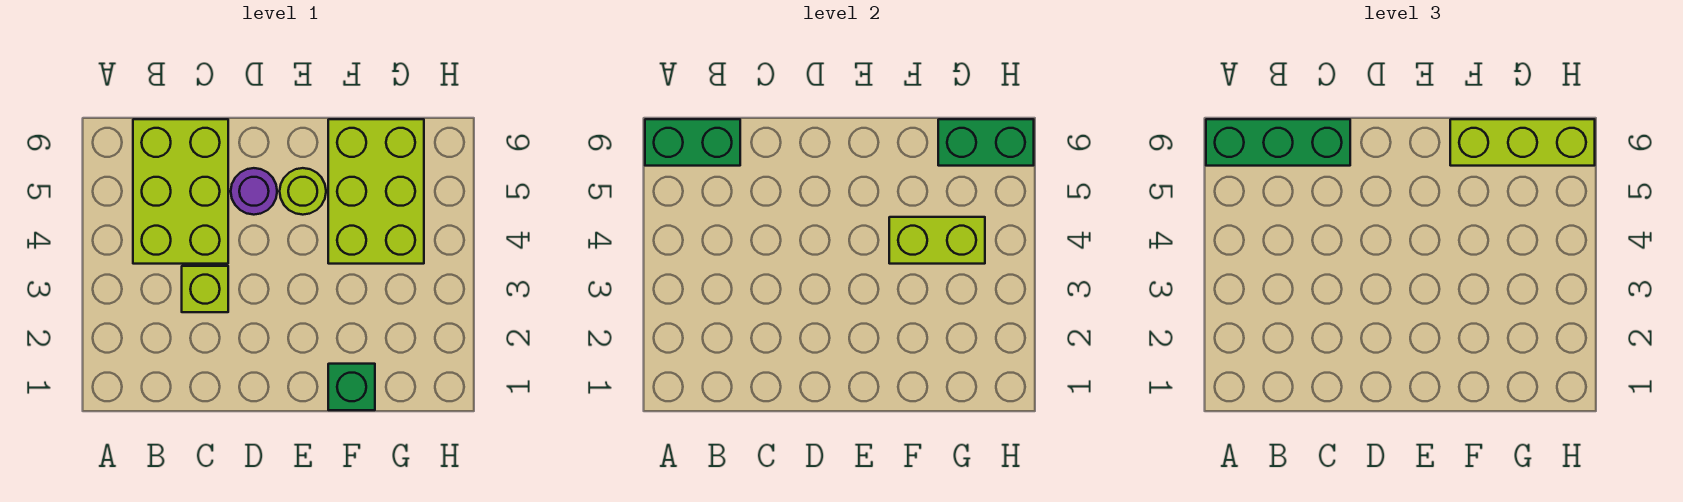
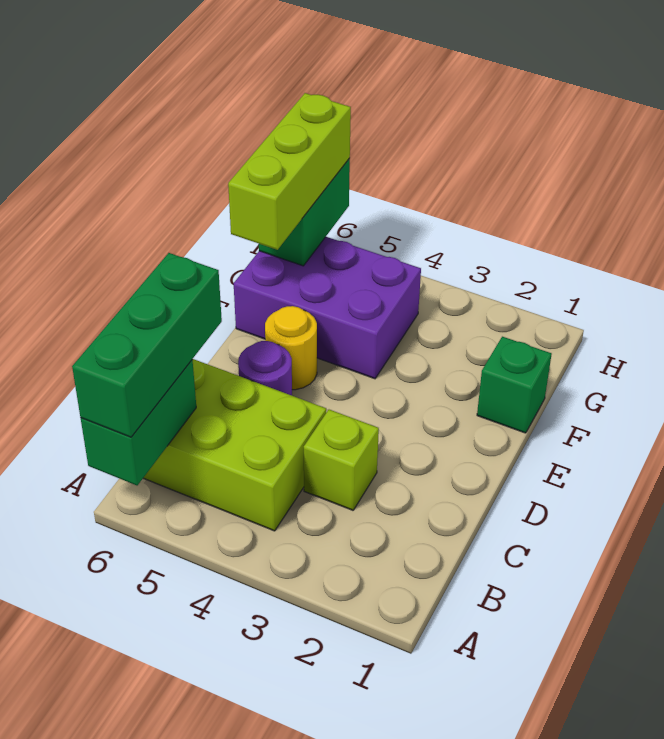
lime round brick E5 level 1 -> yellow round brick E5 level 1
lime brick F4:G6 level 1 -> purple brick F4:G6 level 1
lime brick F4:G4 level 2 -> none

